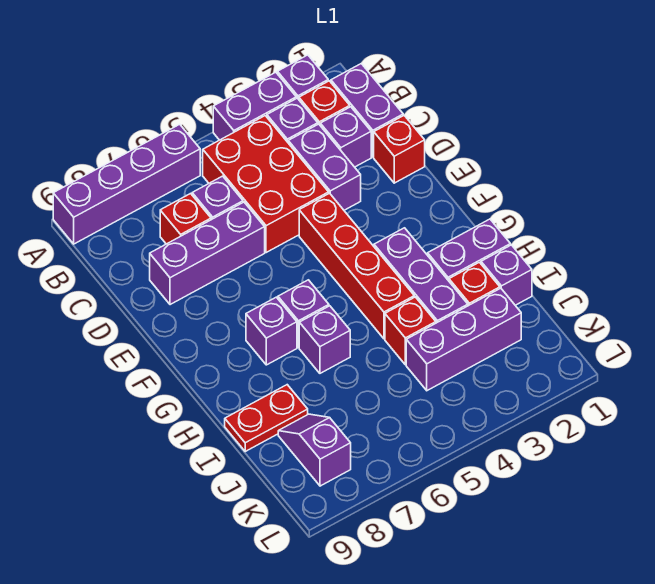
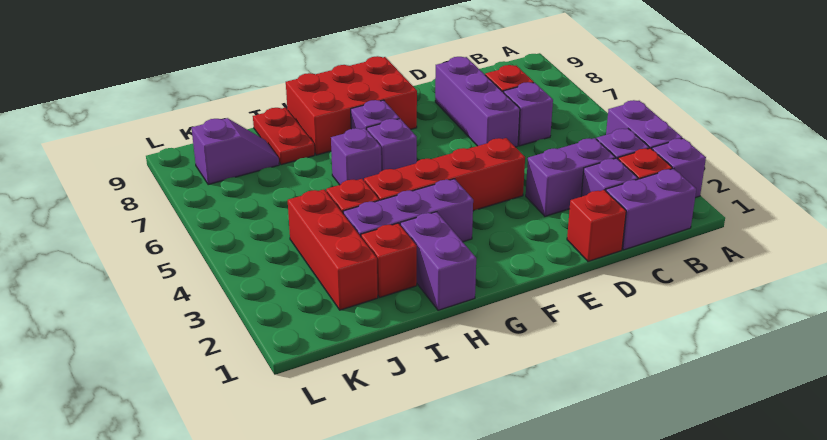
purple brick A6:A9 level 1 -> none
red brick B4:D5 level 1 -> red brick F8:H9 level 1
purple brick I1 level 1 -> none
purple brick J2:J4 level 1 -> red brick J2:J4 level 1

